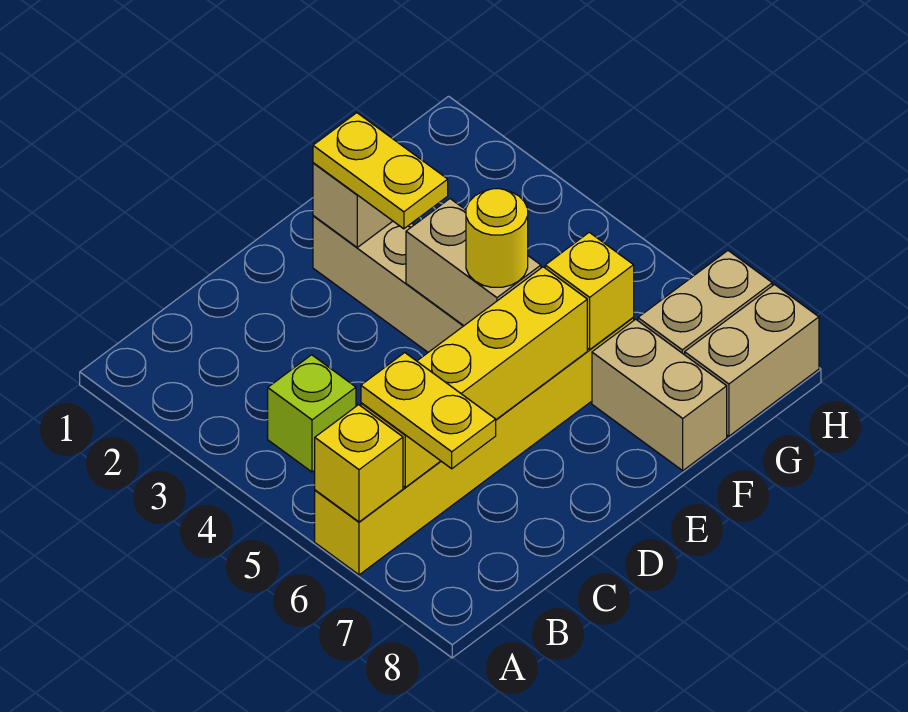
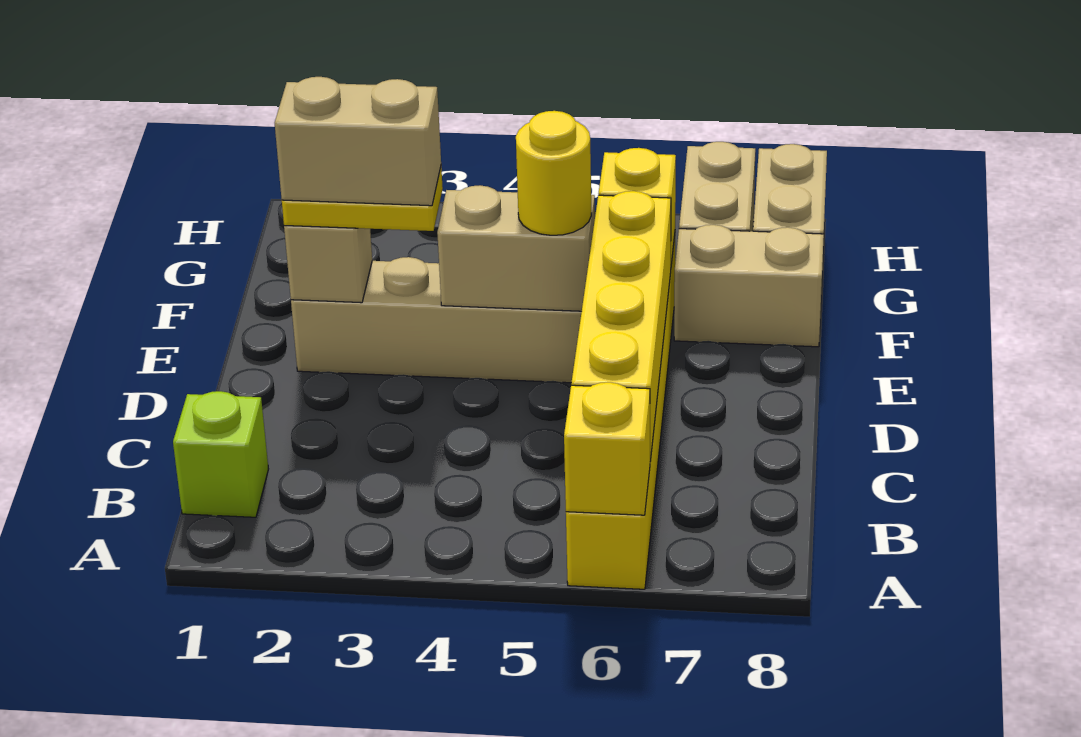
lime brick B4 level 1 -> lime brick B1 level 1
yellow plate B6:B7 level 3 -> none
none -> tan brick E2:E3 level 4

